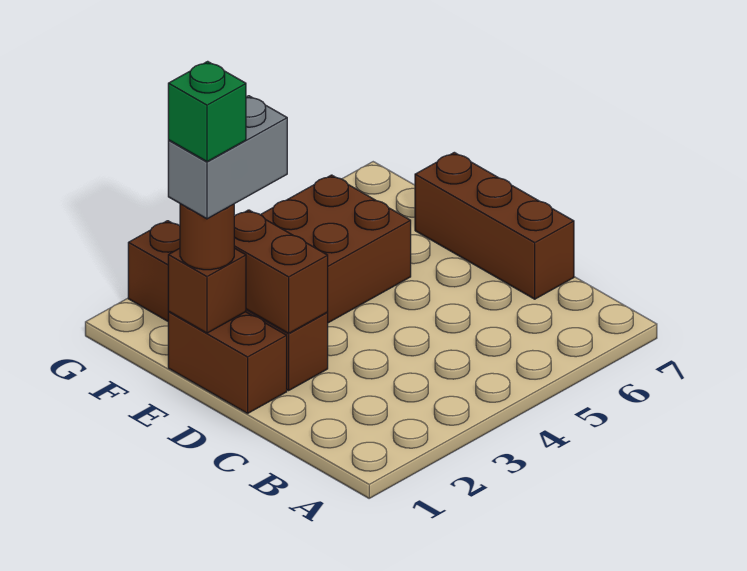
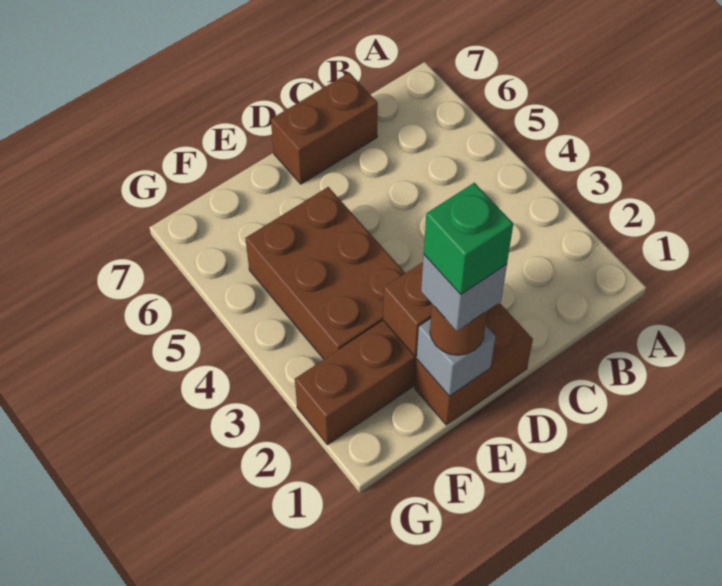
brown brick C7:E7 level 1 -> brown brick C7:D7 level 1
brown brick E1 level 2 -> grey brick E1 level 2
grey brick E1:E2 level 4 -> grey brick E1 level 4

